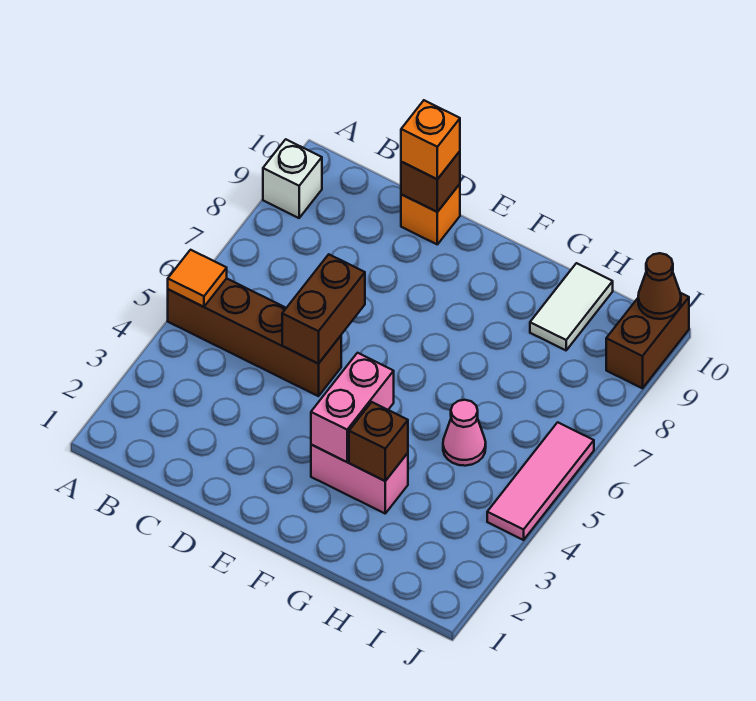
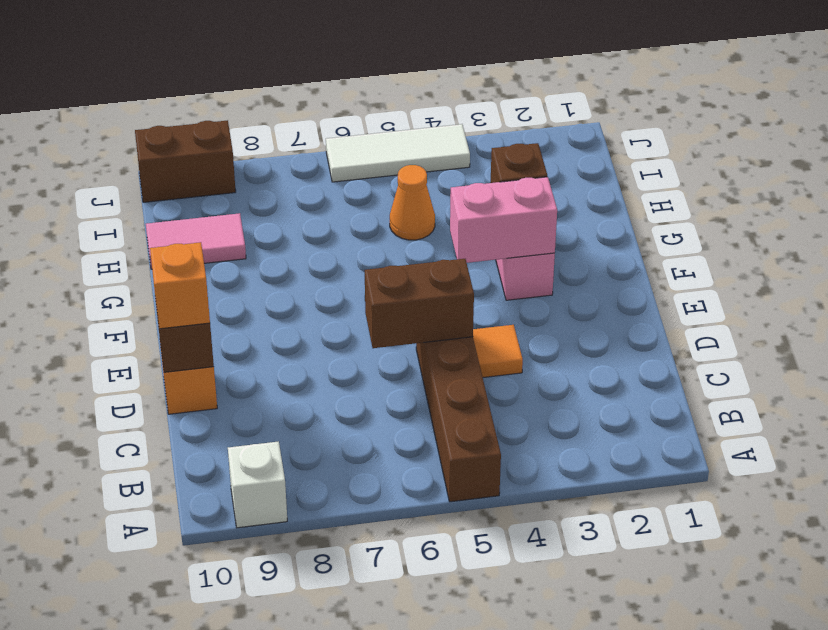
orange tile A5 level 2 -> orange tile D4 level 1
pink cone H5 level 1 -> orange cone H5 level 1
white tile H9:H10 level 1 -> pink tile H9:H10 level 1
pink tile J4:J6 level 1 -> white tile J4:J6 level 1
brown cone J10 level 2 -> none

